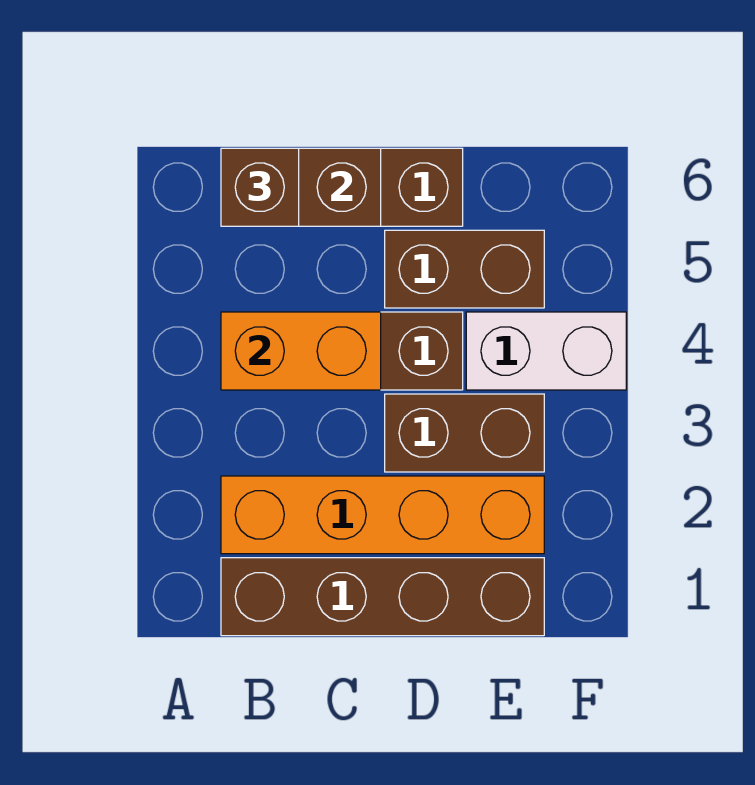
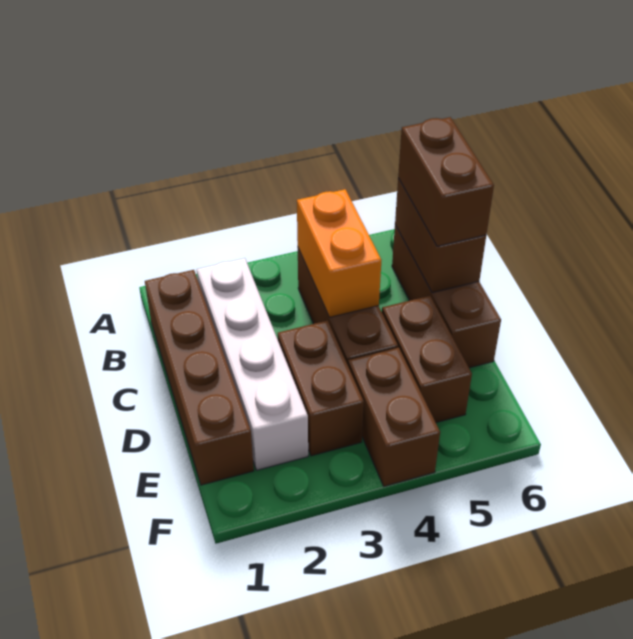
orange brick B2:E2 level 1 -> white brick B2:E2 level 1
brown brick B6 level 3 -> brown brick B6:C6 level 3
white brick E4:F4 level 1 -> brown brick E4:F4 level 1

